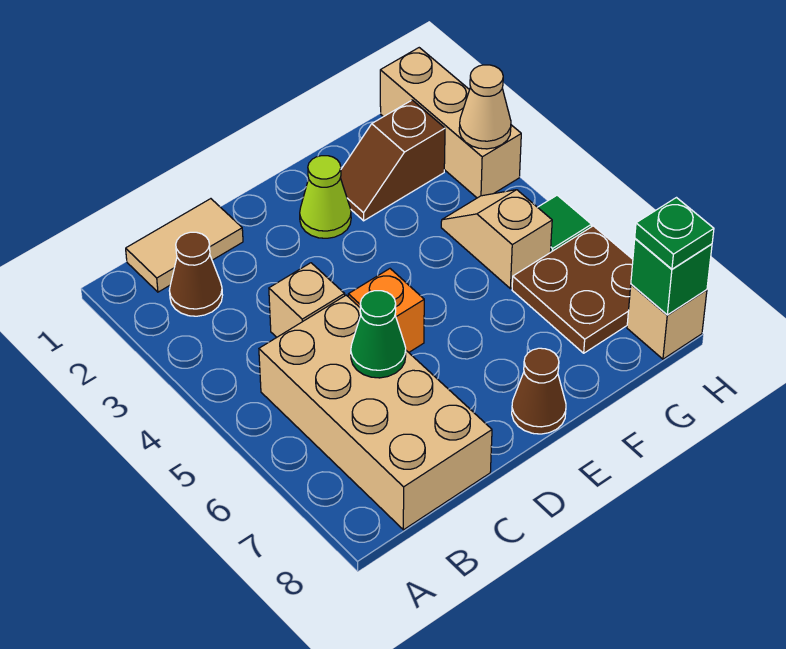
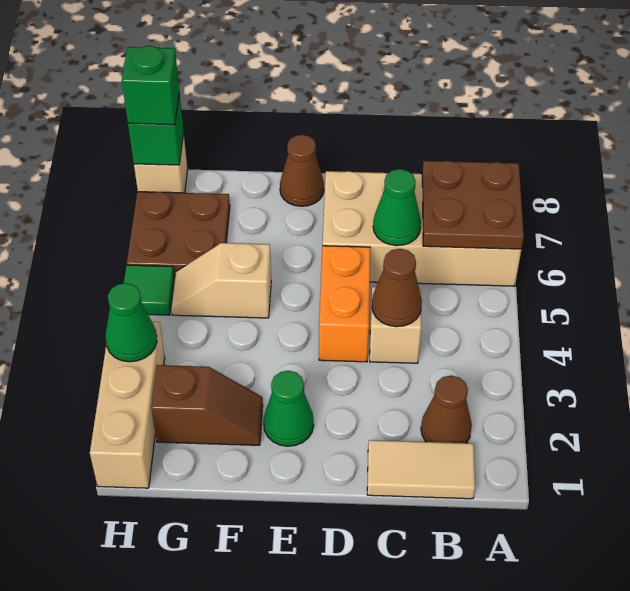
none -> brown plate A6:B7 level 2
tan brick B5:C8 level 1 -> tan brick A6:D7 level 1
none -> brown cone C4 level 2
orange brick D5 level 1 -> orange brick D4:D5 level 1
lime cone E2 level 1 -> green cone E2 level 1
tan slope G4:G5 level 1 top 5 -> tan slope F5:G5 level 1 top F
tan cone H3 level 2 -> green cone H3 level 2
green plate H8 level 3 -> green brick H8 level 3

